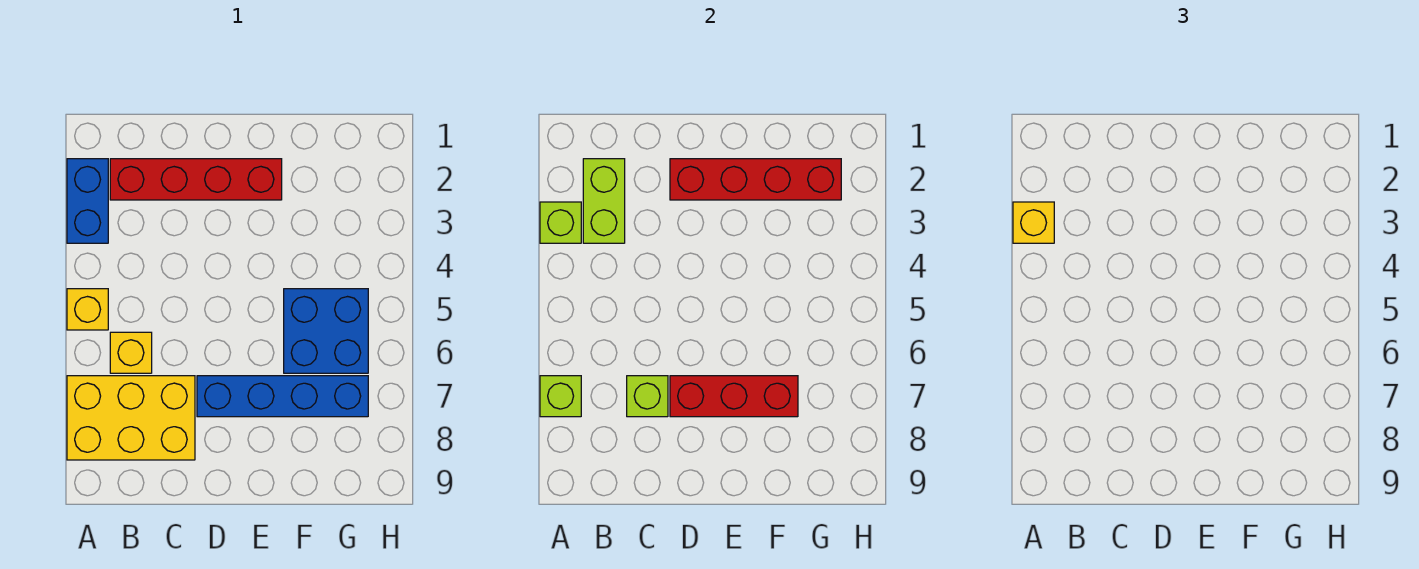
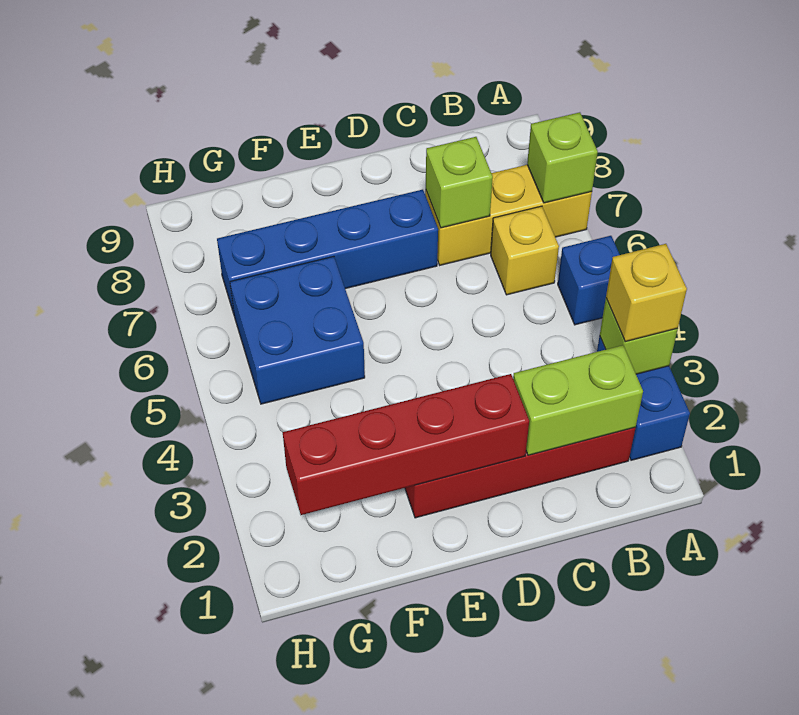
yellow brick A5 level 1 -> blue brick A5 level 1
yellow brick A7:C8 level 1 -> yellow brick A7:C7 level 1
lime brick B2:B3 level 2 -> lime brick B2:C2 level 2
red brick D7:F7 level 2 -> none

